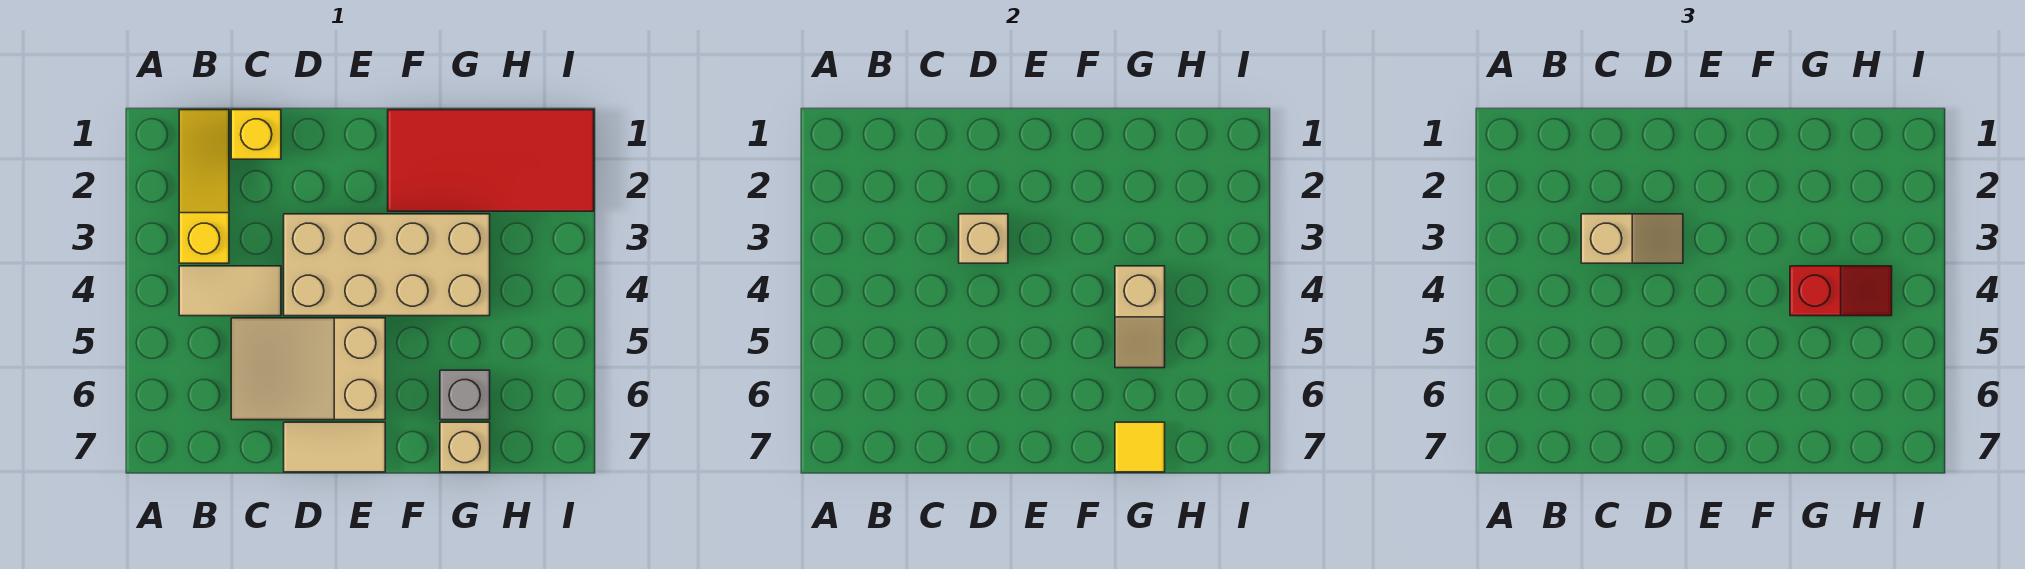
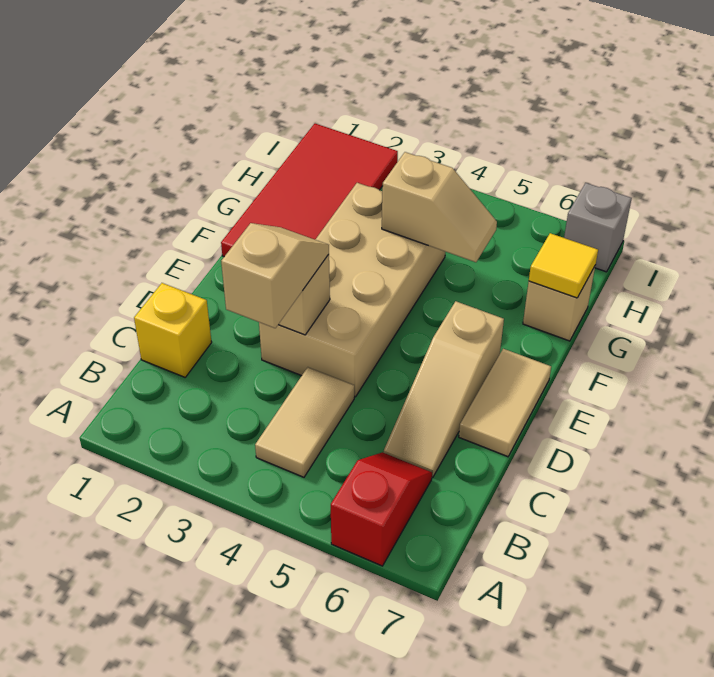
yellow slope B1:B3 level 1 top 3 -> none
tan slope C5:E6 level 1 top E -> tan slope C6:E6 level 1 top E
red slope G4:H4 level 3 top G -> red slope A6:B6 level 1 top A
grey brick G6 level 1 -> grey brick I7 level 1

